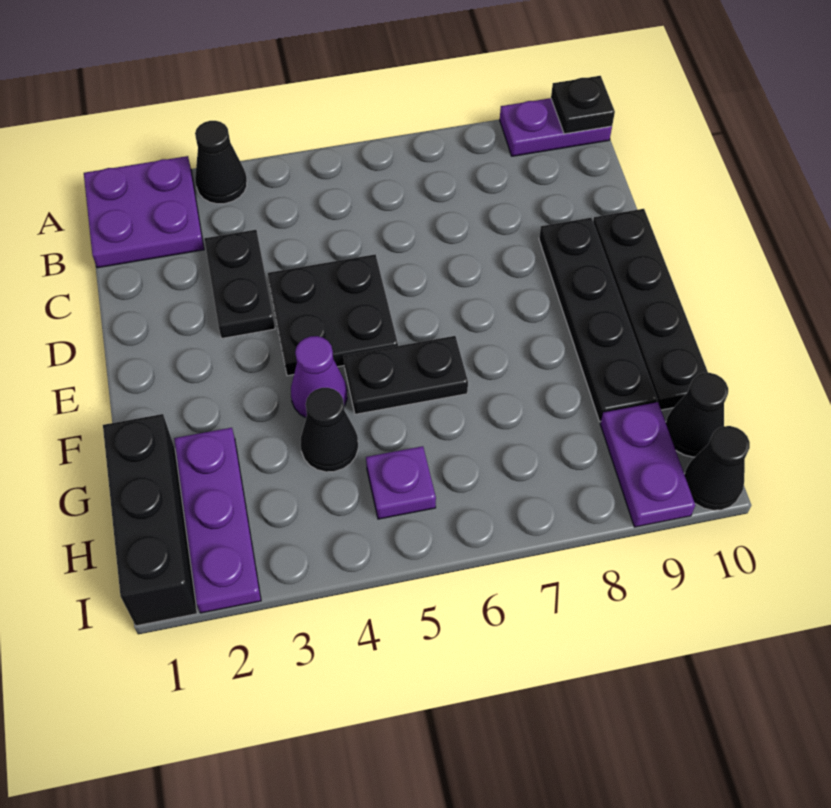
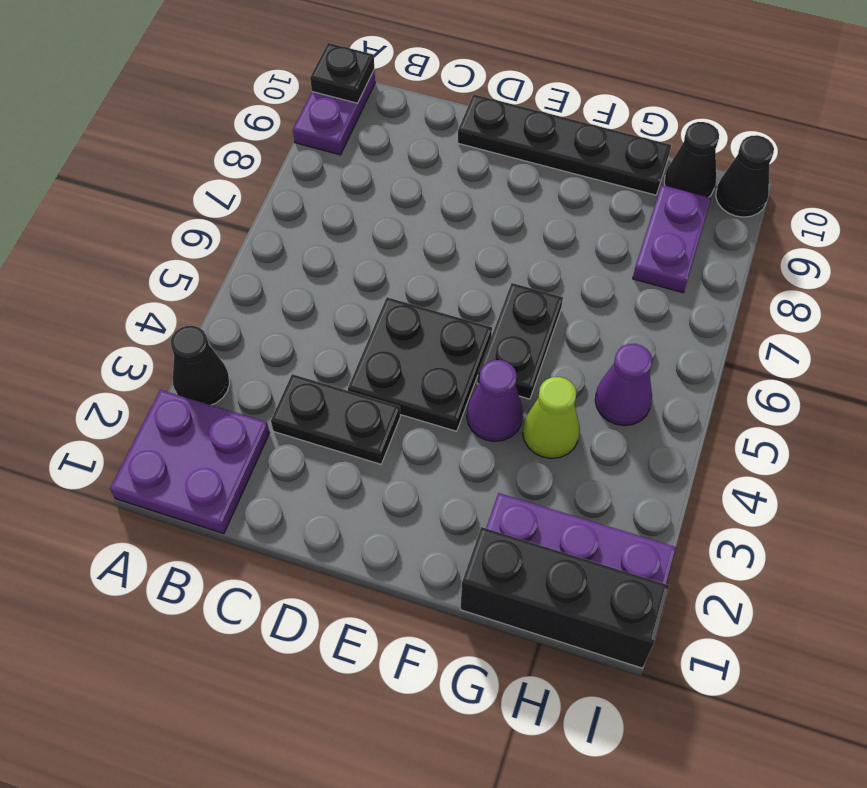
black plate D9:G9 level 1 -> none
black cone G4 level 1 -> lime cone G4 level 1
purple plate H5 level 1 -> purple cone H5 level 1
purple plate H9:I9 level 1 -> purple plate H8:H9 level 1

